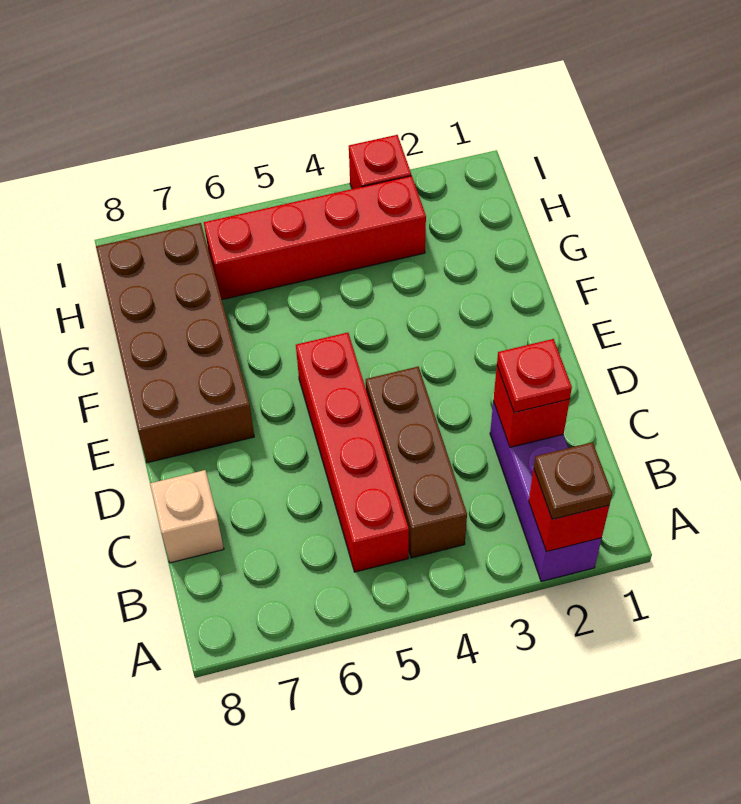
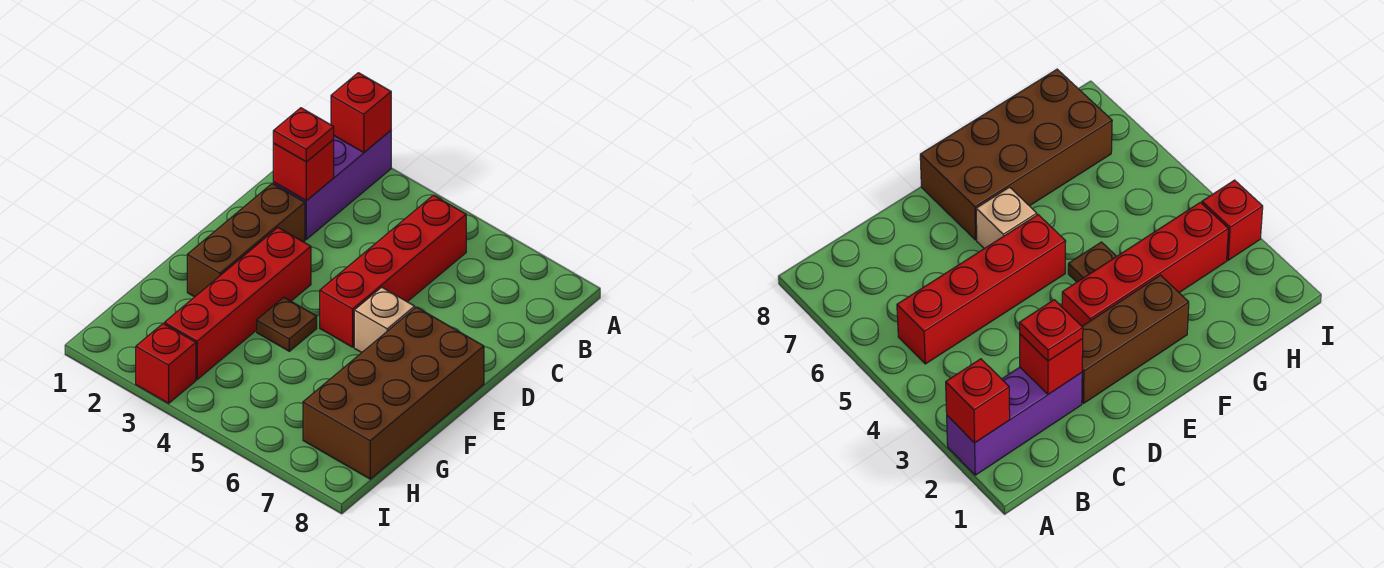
brown plate A2 level 3 -> brown plate F4 level 1
brown brick B4:D4 level 1 -> brown brick D2:F2 level 1
tan brick C8 level 1 -> tan brick E6 level 1
red brick H3:H6 level 1 -> red brick E3:H3 level 1

